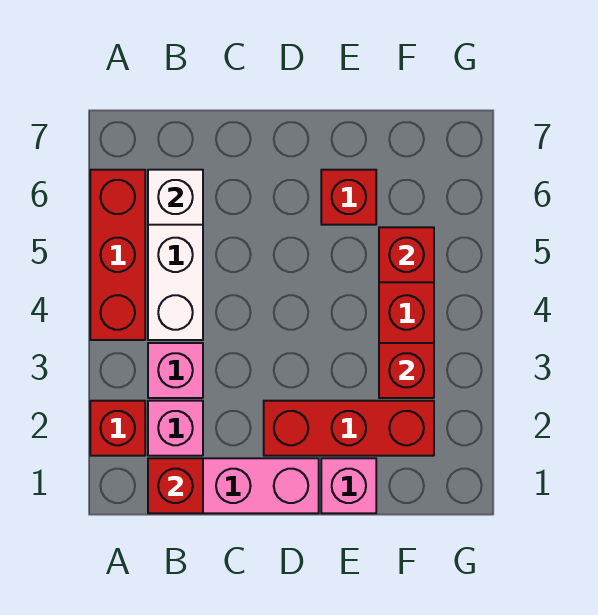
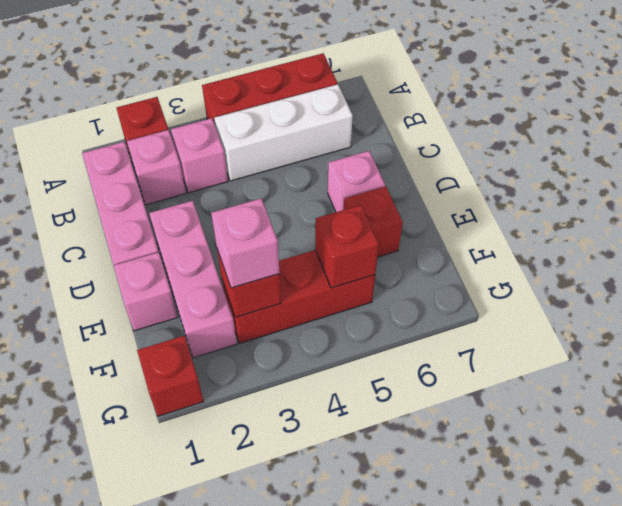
red brick B1 level 2 -> red brick G1 level 1
white brick B6 level 2 -> none
red brick D2:F2 level 1 -> pink brick D2:F2 level 1
none -> pink brick D6 level 1
none -> pink brick F3 level 3

